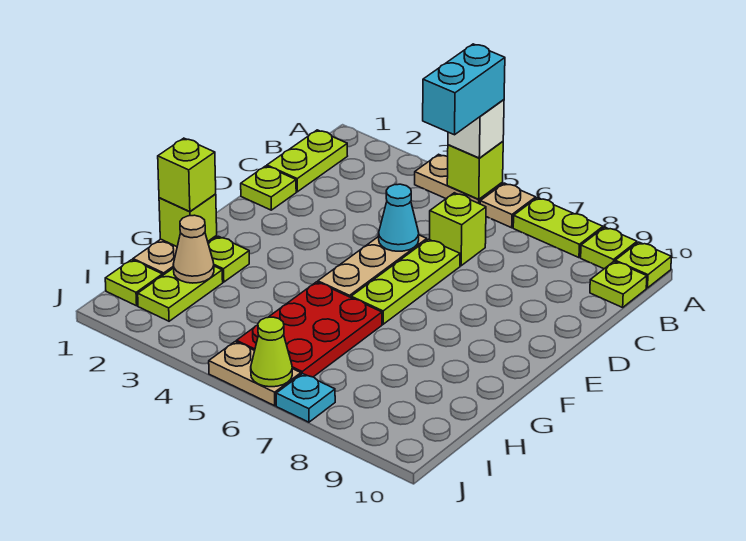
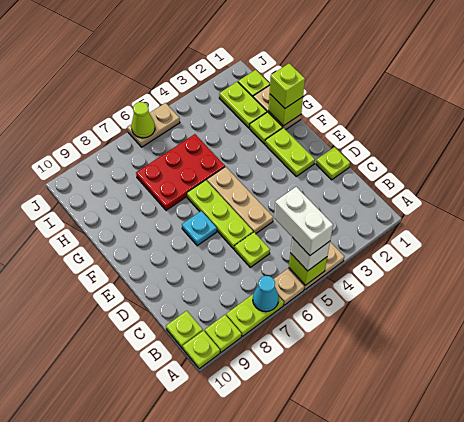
cyan brick A5:B5 level 4 -> white brick A5:B5 level 4
lime plate B1:C1 level 1 -> lime plate E2:F2 level 1
lime brick C6 level 1 -> lime plate C6 level 1
cyan cone D5 level 2 -> cyan cone A7 level 2
red plate G5:I6 level 1 -> red plate G5:H7 level 1
tan cone H2 level 2 -> none
cyan plate J7 level 1 -> cyan plate E7 level 1

